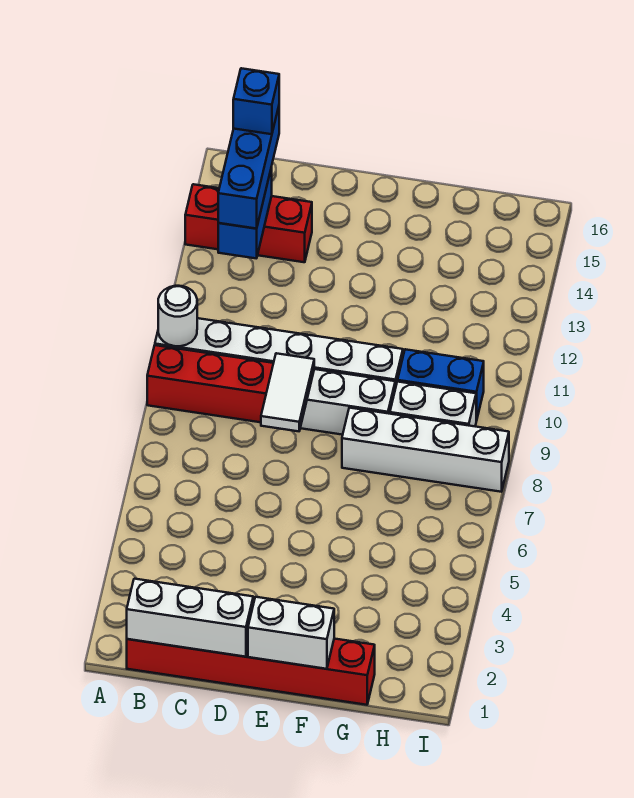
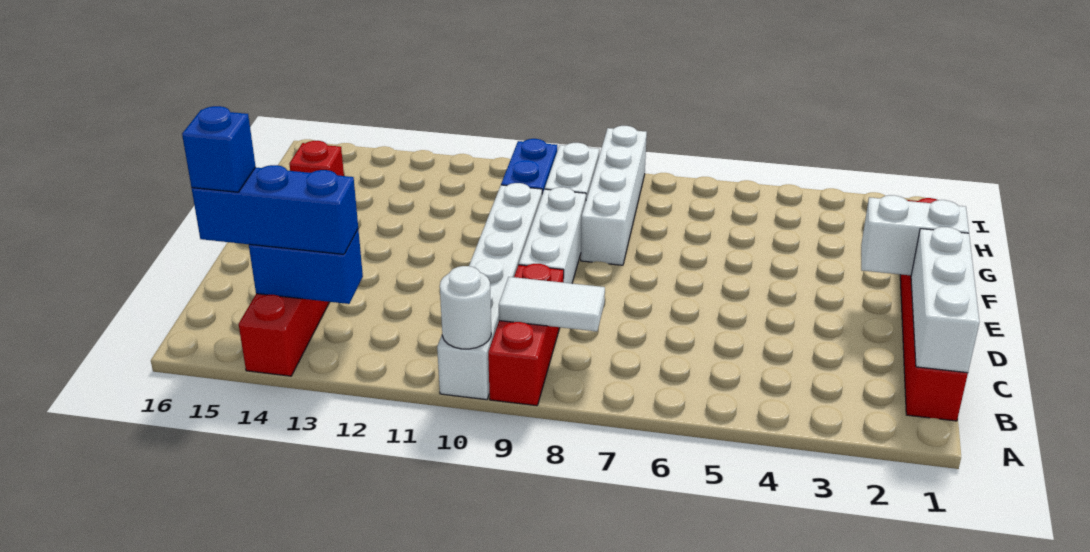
white tile D8:D9 level 2 -> white tile B8:B9 level 2
white brick E1:F1 level 2 -> white brick E1:E2 level 2
none -> red brick G15 level 1

